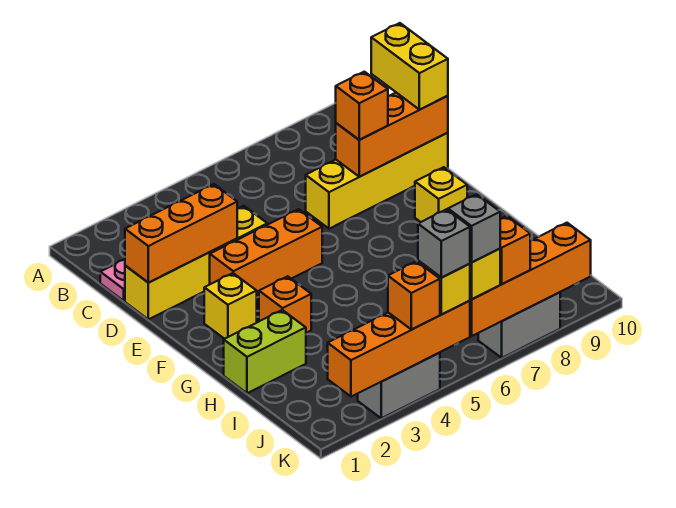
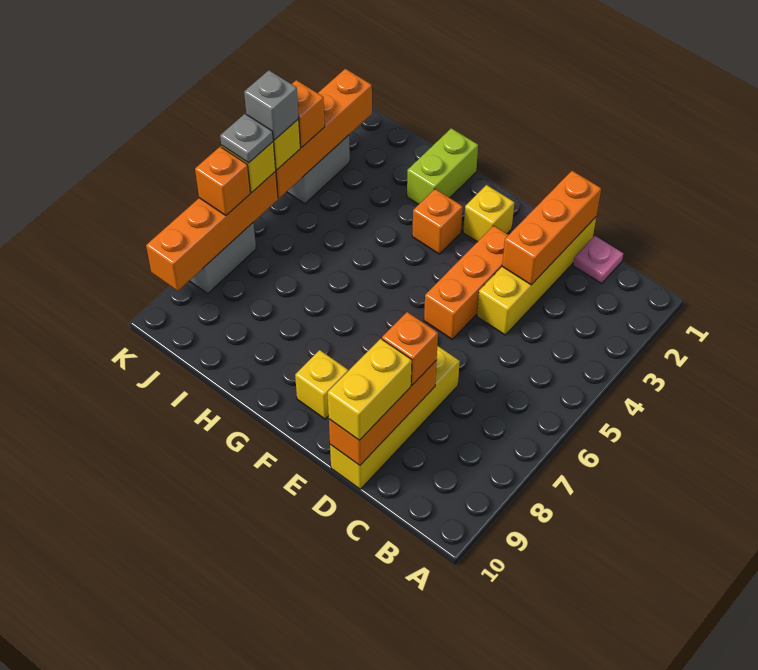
yellow brick C10:D10 level 3 -> yellow brick D9:D10 level 3
grey brick K6 level 4 -> grey plate K6 level 4

